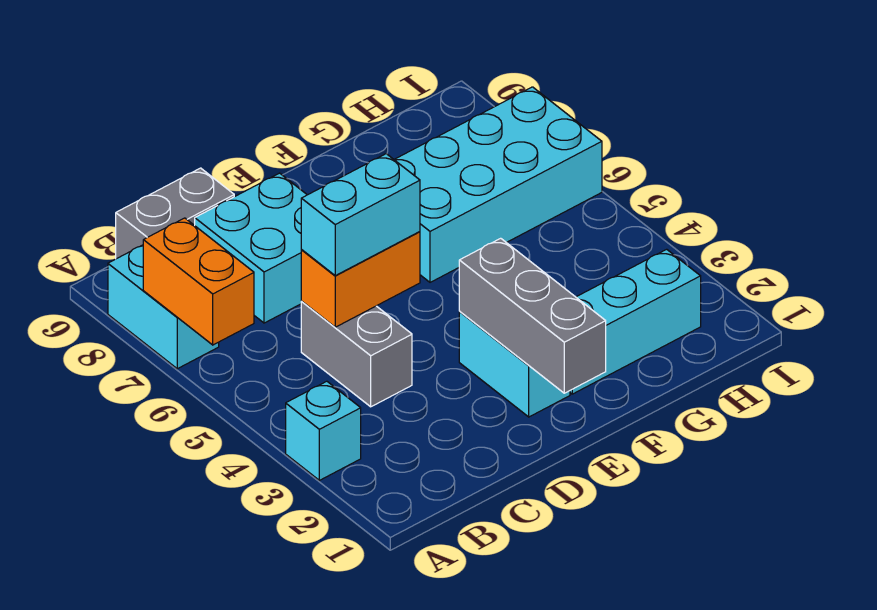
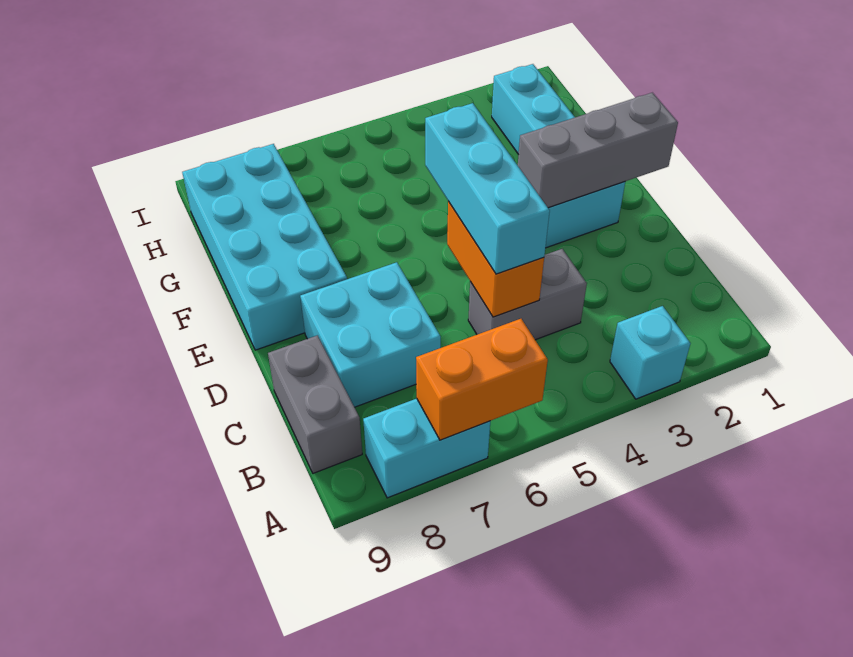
cyan brick C5:D5 level 3 -> cyan brick C5:E5 level 3
cyan brick F6:I7 level 1 -> cyan brick E8:H9 level 1

